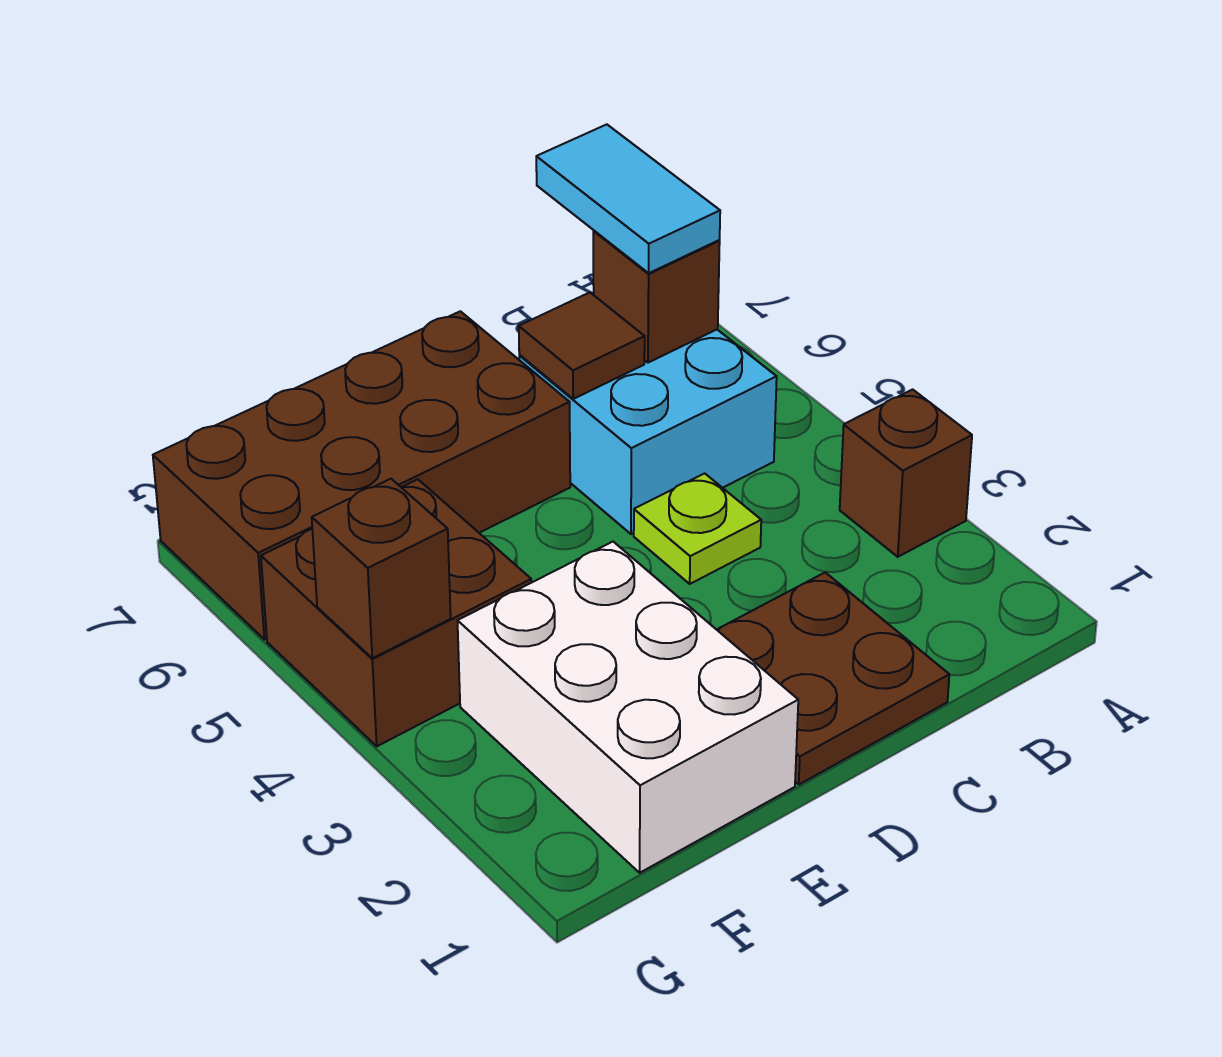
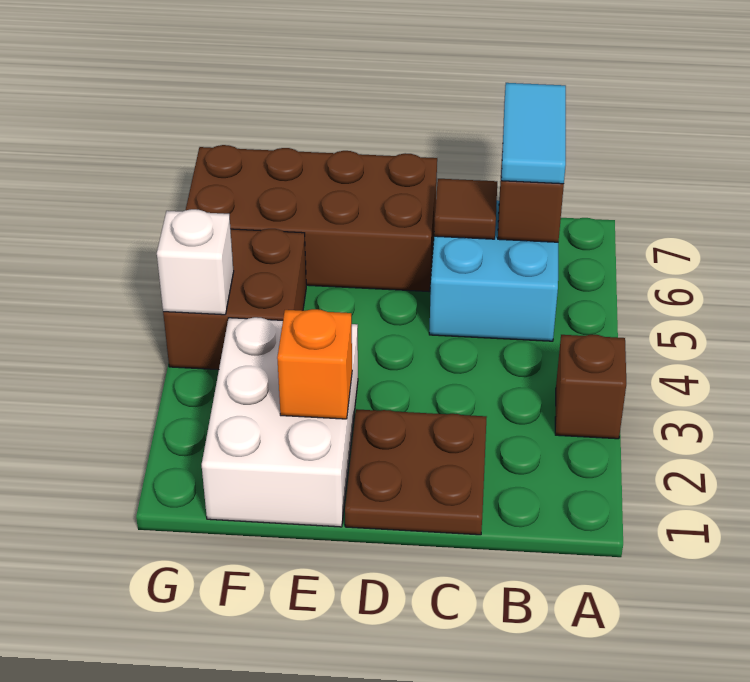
lime plate C4 level 1 -> none
none -> orange brick E2 level 2
brown brick G4 level 2 -> white brick G4 level 2

